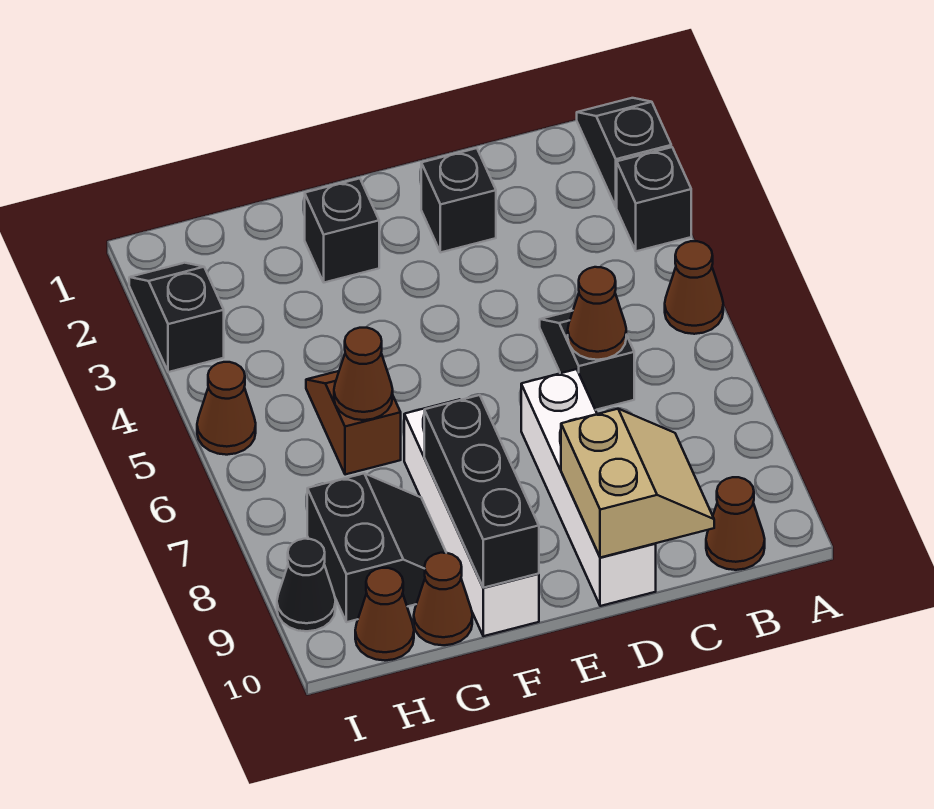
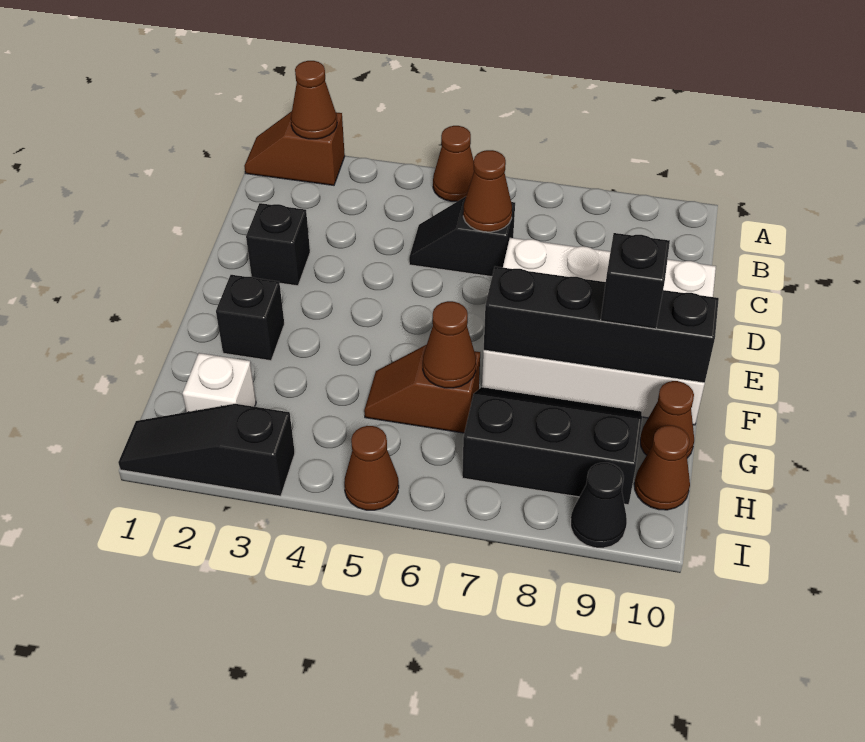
black slope A1:A2 level 1 top 2 -> brown slope A1:A2 level 1 top 2
black brick A3 level 1 -> black brick F9 level 3
brown cone B10 level 1 -> brown cone A2 level 2
tan slope C9:D10 level 2 top D -> none
black brick F8:F10 level 2 -> black brick F7:F10 level 2
black slope G8:H9 level 1 top H -> black slope G7:H9 level 1 top H
none -> white brick H2 level 1
black slope I2:I3 level 1 top 3 -> black slope I1:I3 level 1 top 3

